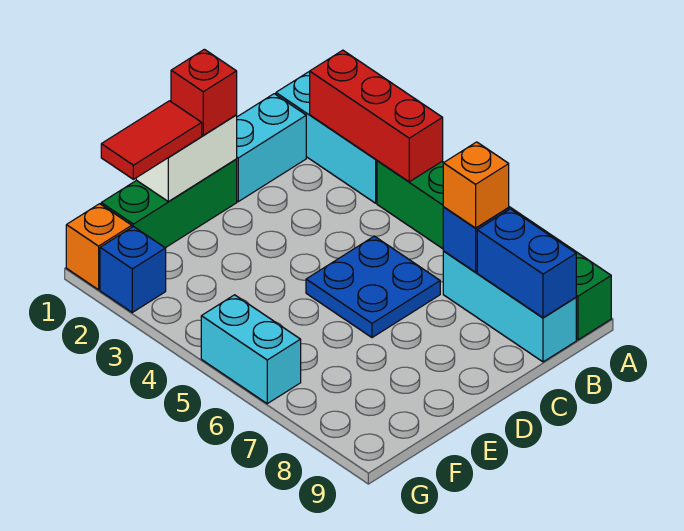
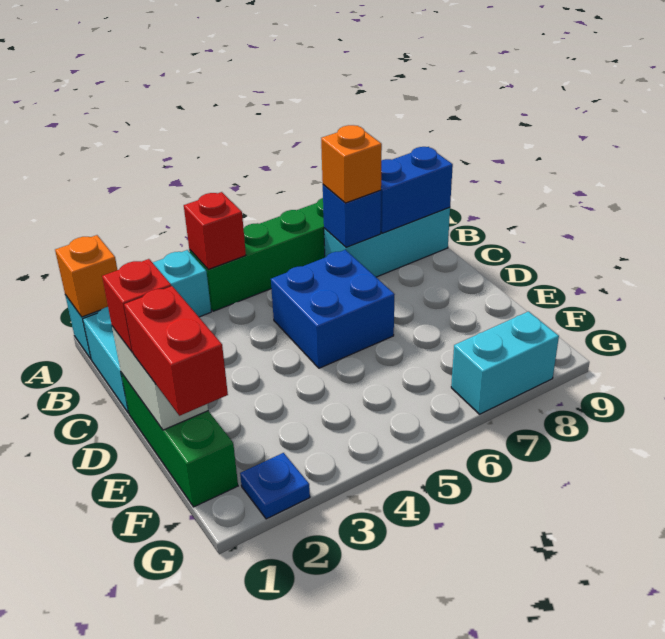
red brick A2:A4 level 2 -> red brick A4 level 2
blue plate C5:D6 level 1 -> blue brick C5:D6 level 1
red tile E1:F1 level 3 -> red brick E1:F1 level 3
orange brick G1 level 1 -> orange brick A1 level 2
blue brick G2 level 1 -> blue plate G2 level 1
cyan brick G5:G6 level 1 -> cyan brick G7:G8 level 1

